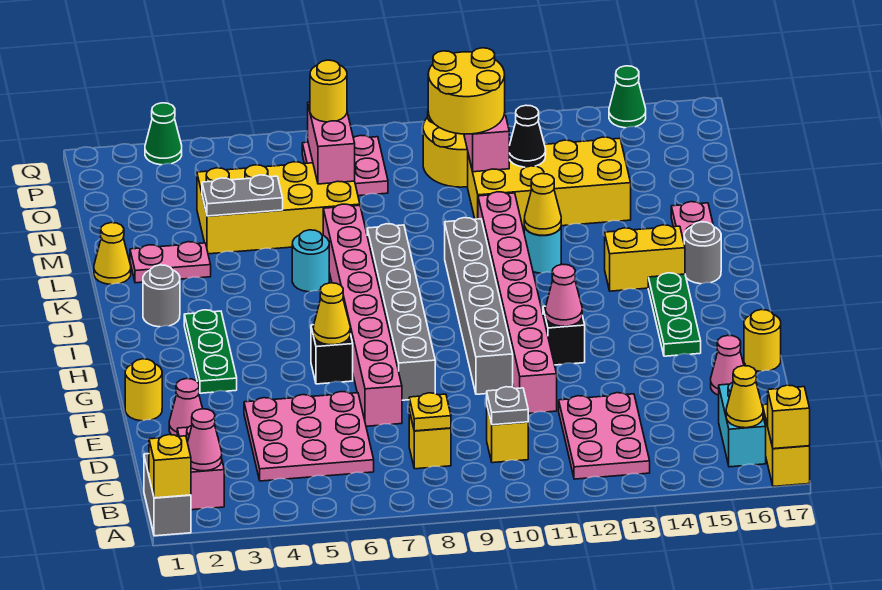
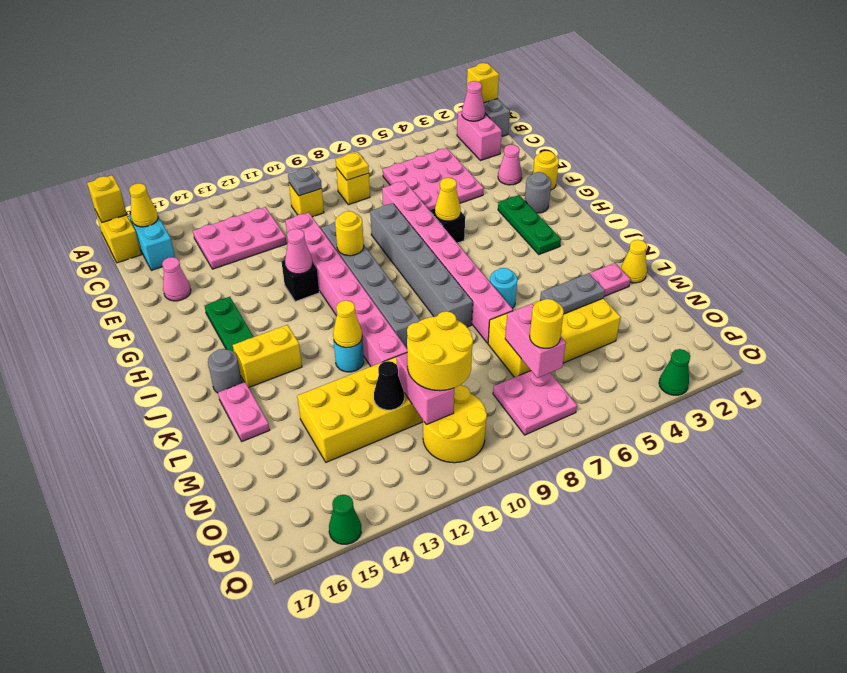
pink plate B12:D13 level 1 -> pink plate C12:D14 level 1
yellow round brick F17 level 1 -> yellow round brick G10 level 2
grey round brick J2 level 1 -> grey round brick G2 level 1

